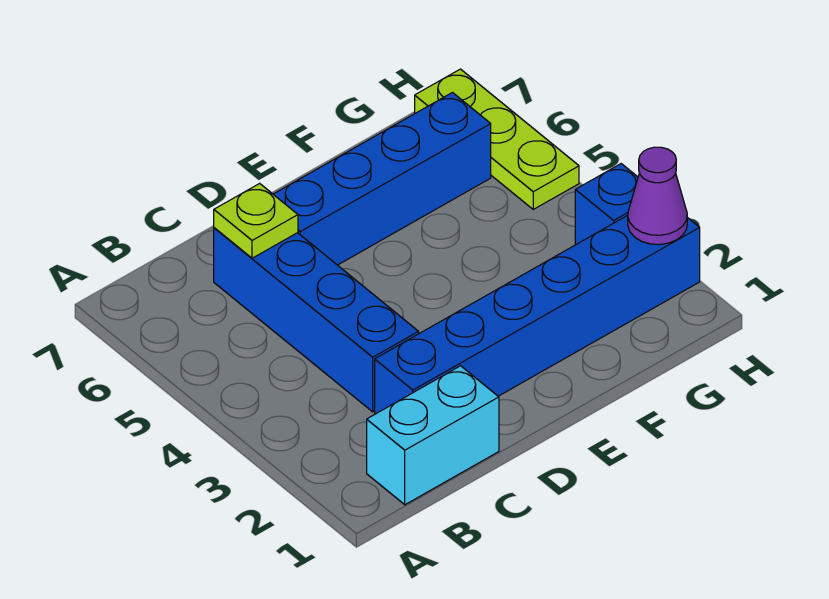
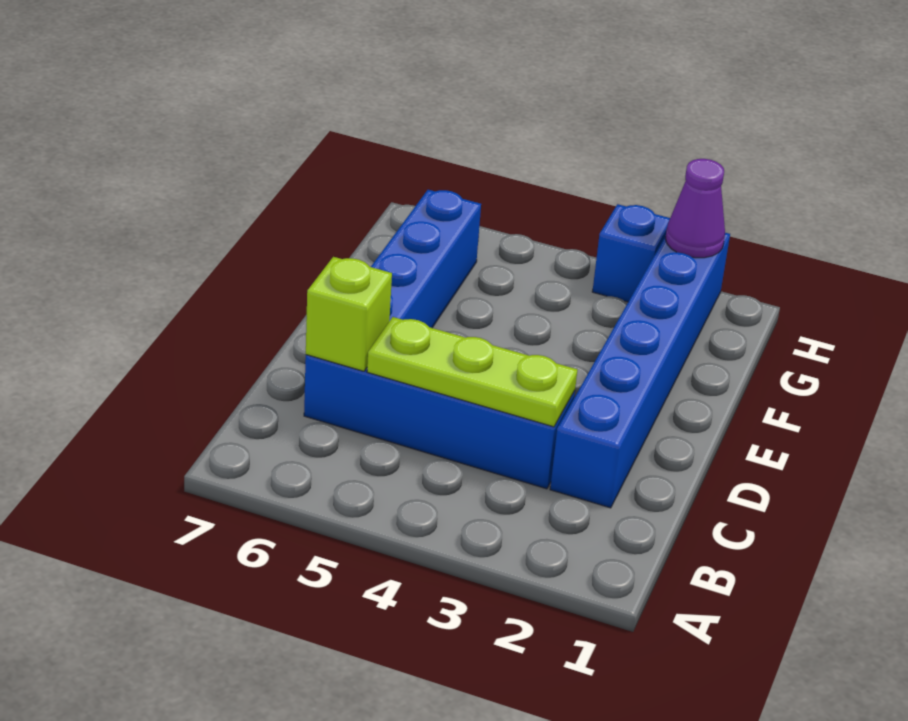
cyan brick B1:C1 level 1 -> none
lime plate C6 level 2 -> lime brick C6 level 2
lime plate H5:H7 level 1 -> lime plate C3:C5 level 2

